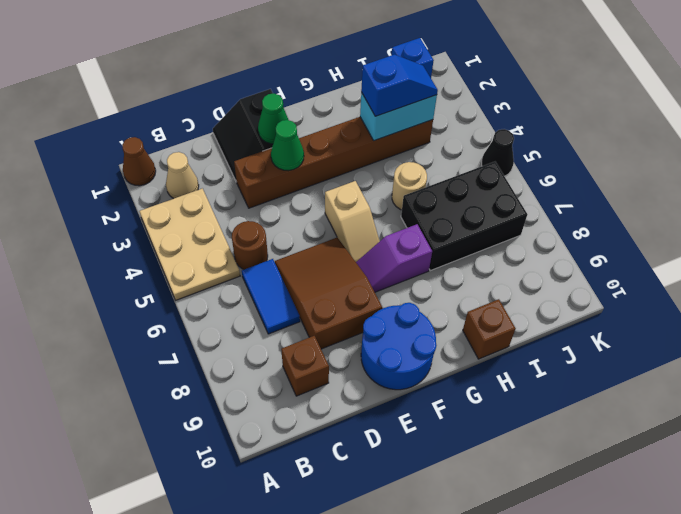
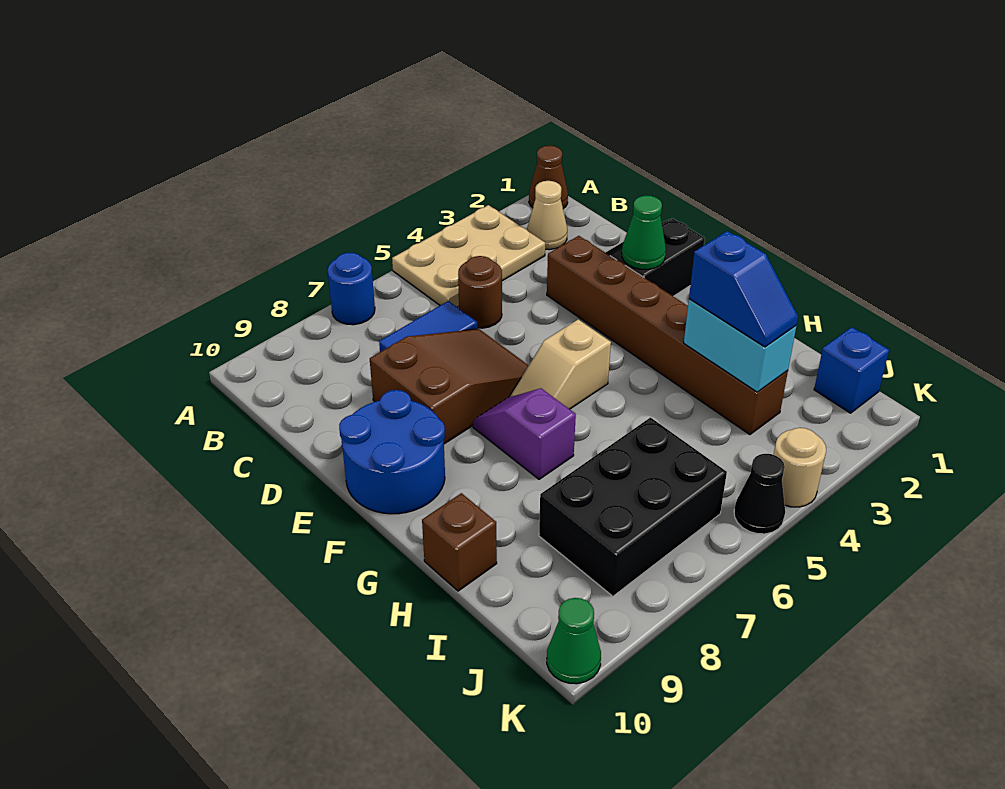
none -> blue round brick A7 level 1
brown brick C9 level 1 -> none
green cone E3 level 2 -> green cone K10 level 1
tan round brick H5 level 1 -> tan round brick K4 level 1
black brick H6:J7 level 1 -> black brick I6:J8 level 1

